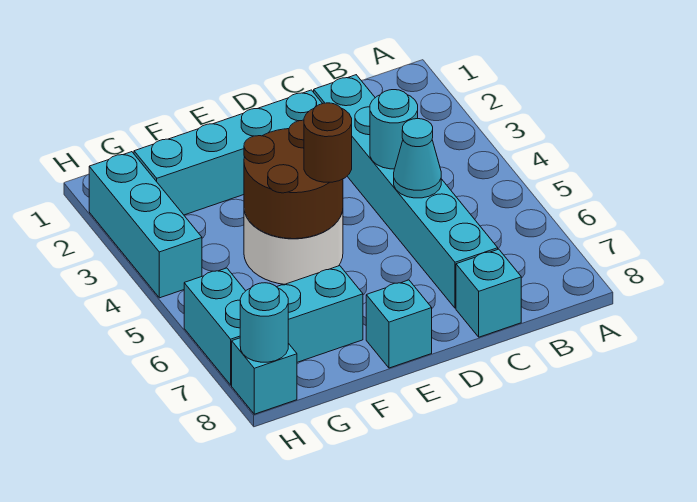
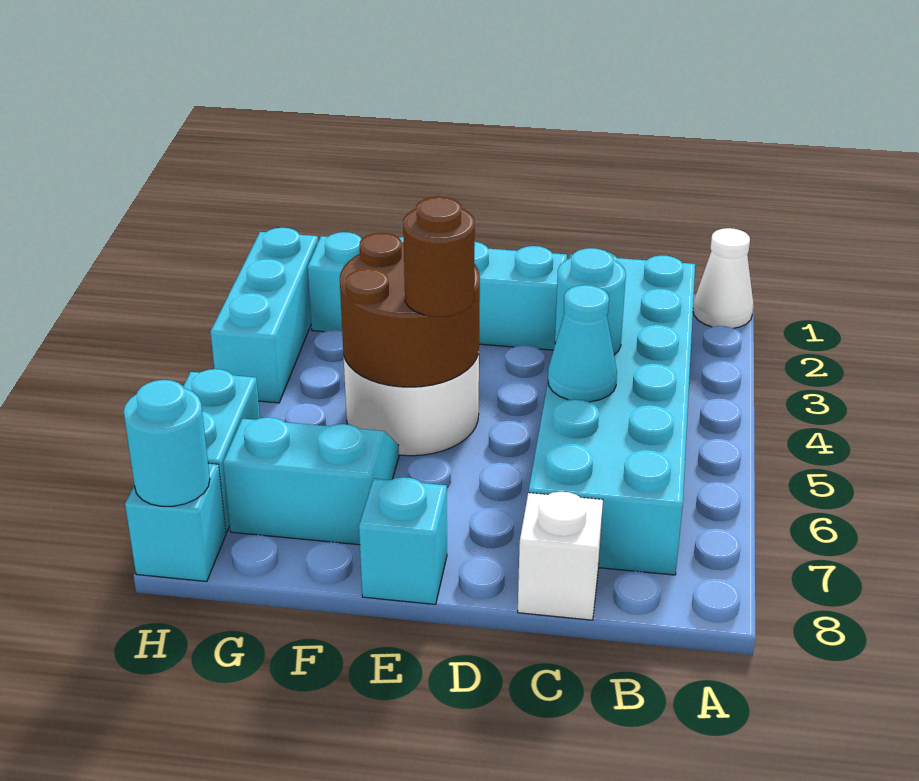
none -> white cone A1 level 1
cyan brick C2:C7 level 1 -> cyan brick B2:C7 level 1
cyan brick C8 level 1 -> white brick C8 level 1

